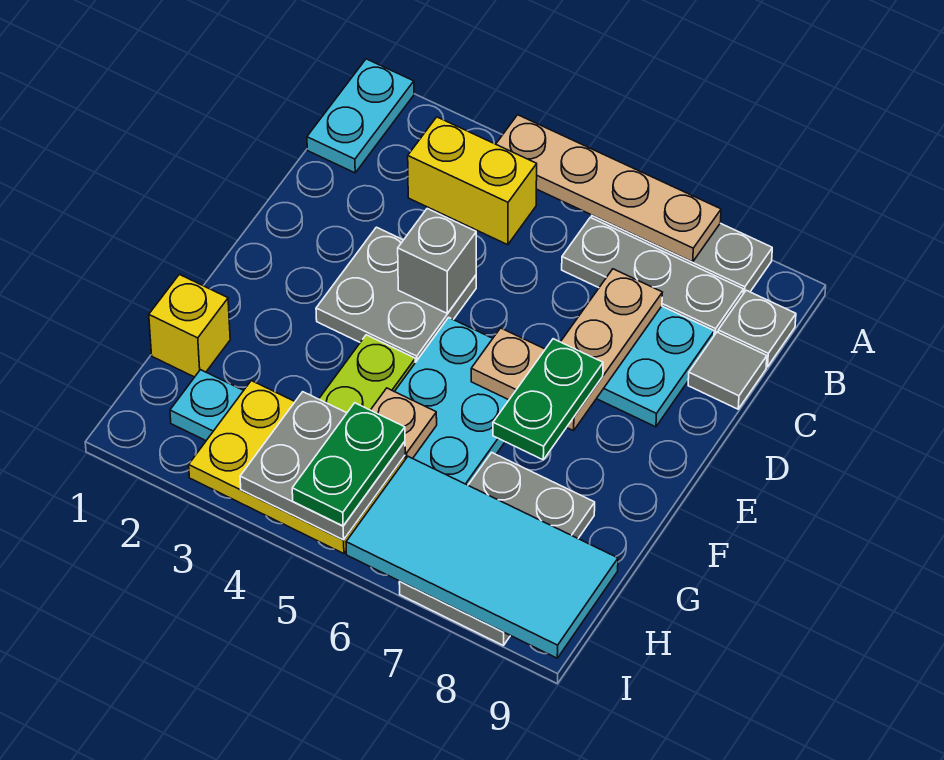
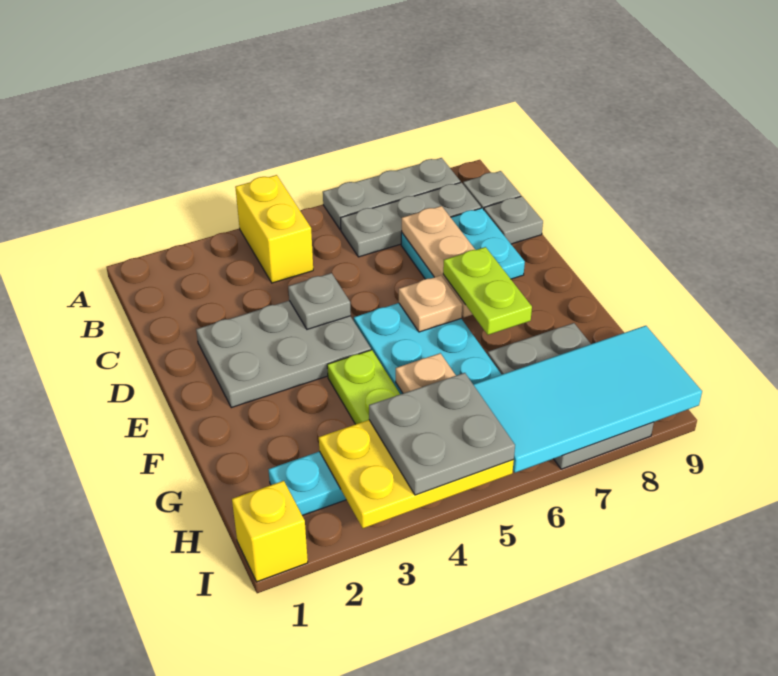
cyan plate A1:B1 level 1 -> none
tan plate A4:A7 level 2 -> none
yellow brick B3:B4 level 1 -> yellow brick A4:B4 level 1
grey tile C9 level 1 -> grey plate C9 level 1
grey plate D3:E4 level 1 -> grey plate D2:E4 level 1
grey brick D4 level 2 -> grey plate D4 level 2
green plate E7:F7 level 3 -> lime plate E7:F7 level 3
yellow brick G1 level 1 -> yellow brick I1 level 1
green plate H5:I5 level 4 -> none

